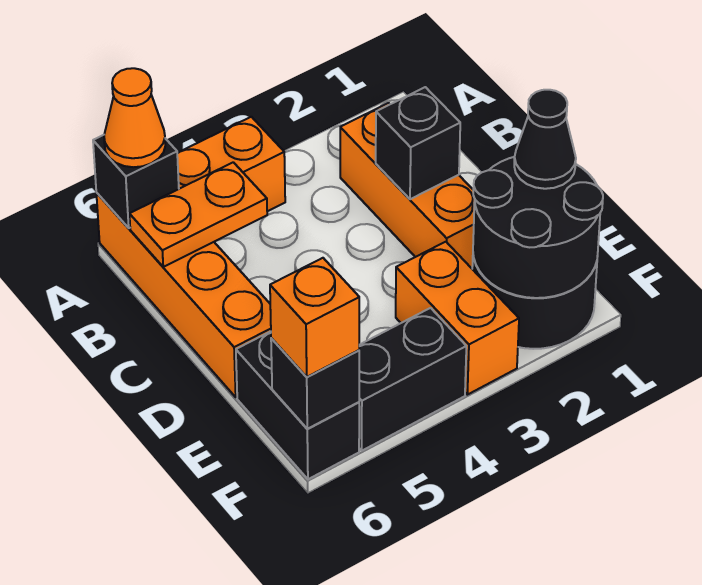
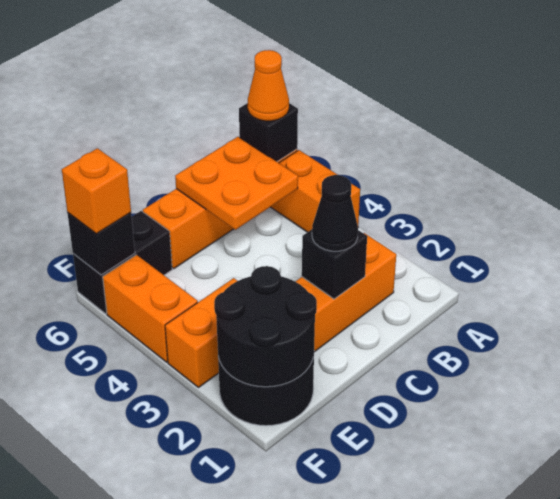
orange plate B5:B6 level 2 -> orange plate B5:C6 level 2
black cone E1 level 3 -> black cone C2 level 3
black brick F4:F5 level 1 -> orange brick F4:F5 level 1

